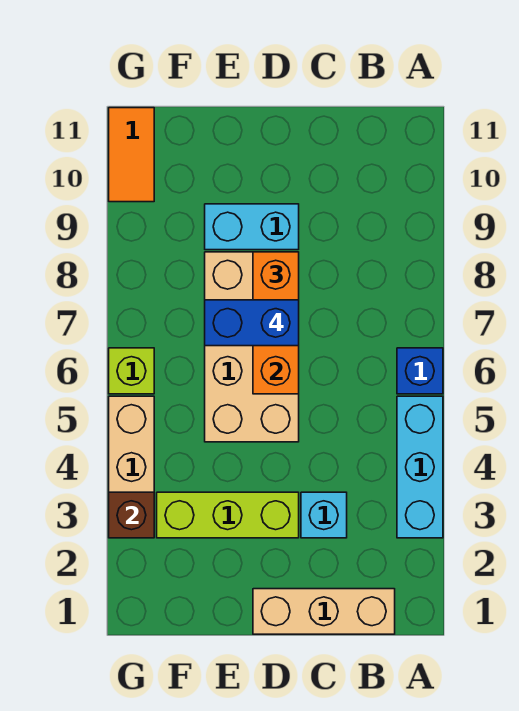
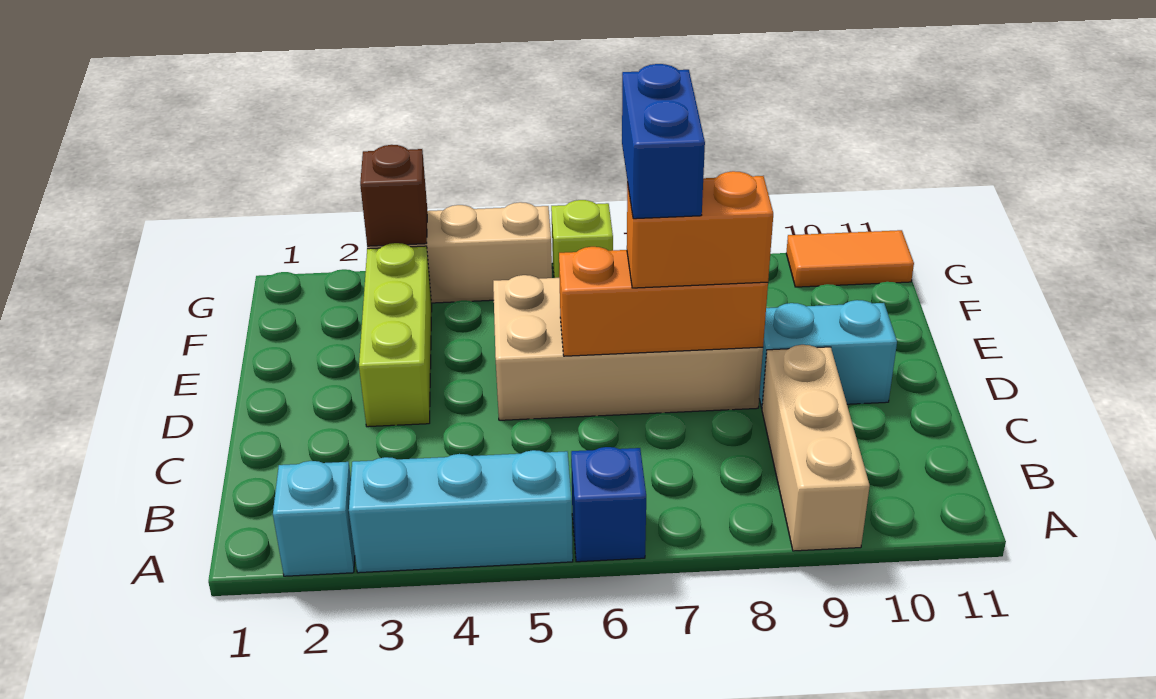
tan brick B1:D1 level 1 -> tan brick A9:C9 level 1
cyan brick C3 level 1 -> cyan brick A2 level 1
cyan brick D9:E9 level 1 -> cyan brick D9:D10 level 1

